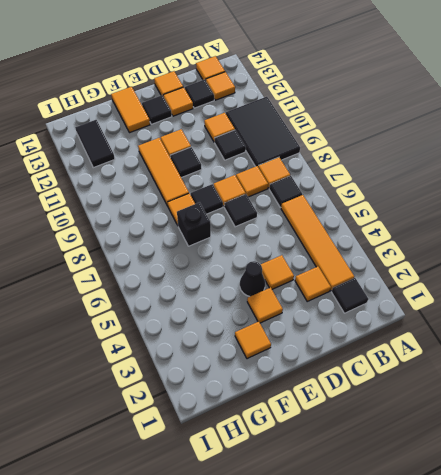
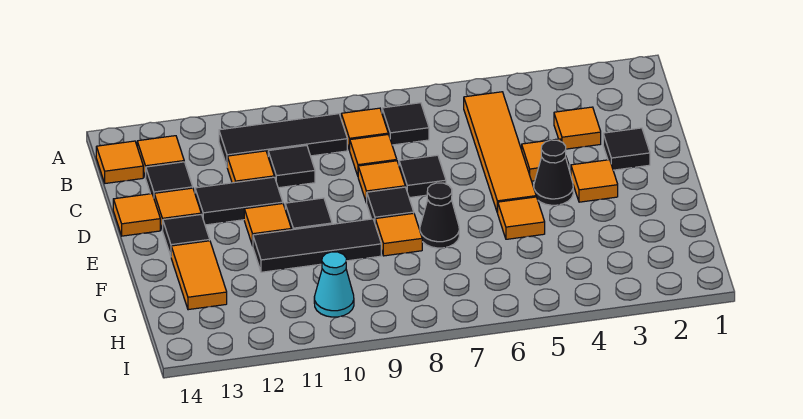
black tile A9:B11 level 1 -> black tile B9:B11 level 1
black tile B2 level 1 -> black tile D2 level 1
orange tile B3:B6 level 1 -> orange tile B5:E5 level 1
orange tile F2 level 1 -> orange tile F5 level 1
black brick F7 level 1 -> black cone F7 level 1
orange tile F9:F11 level 1 -> black tile F9:F11 level 1
orange tile F13:F14 level 1 -> orange tile F13:G13 level 1
none -> cyan cone H10 level 1
black tile H12:H13 level 1 -> black tile D11:D12 level 1

